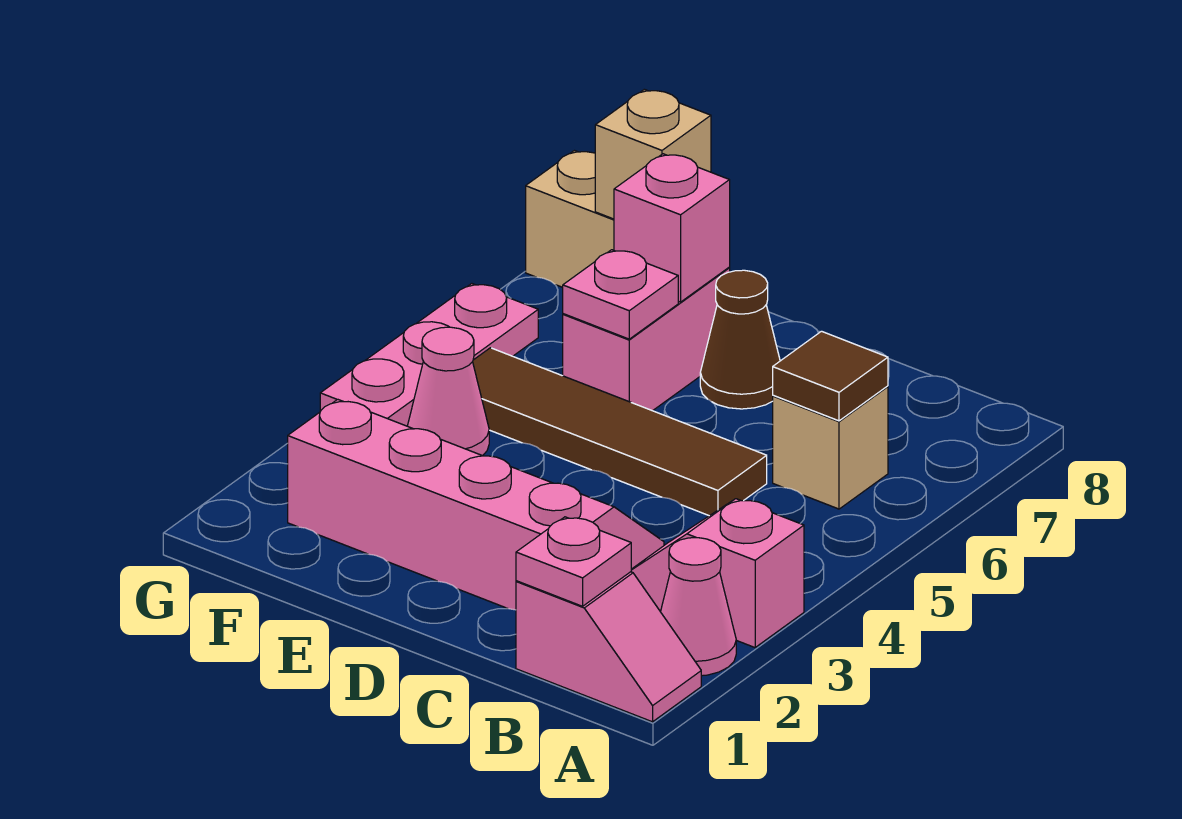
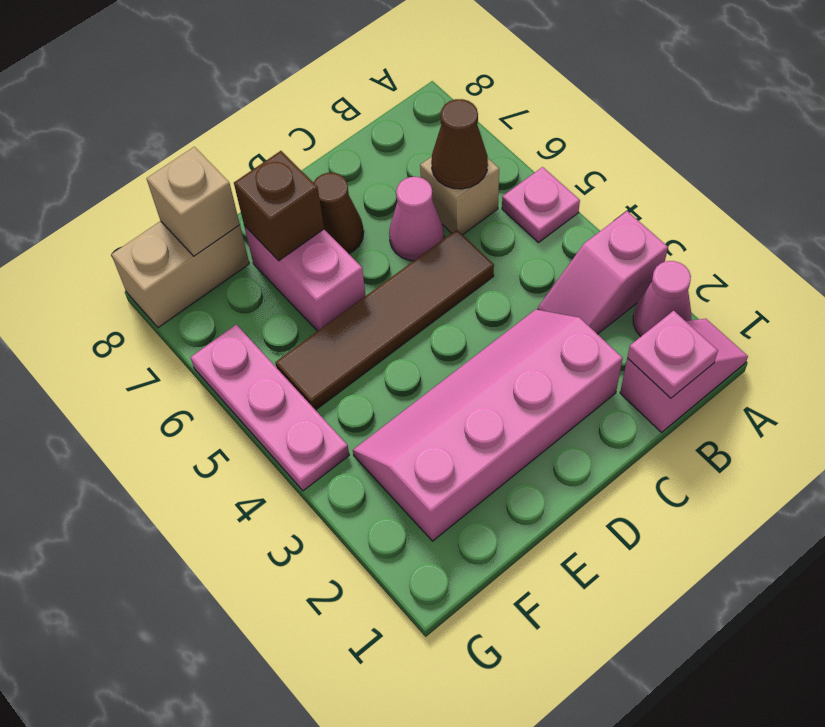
brown tile B6 level 2 -> brown cone B6 level 2
pink plate E6 level 2 -> pink plate A5 level 1
pink brick E7 level 2 -> brown brick E7 level 2
pink cone F4 level 1 -> pink cone C6 level 1

